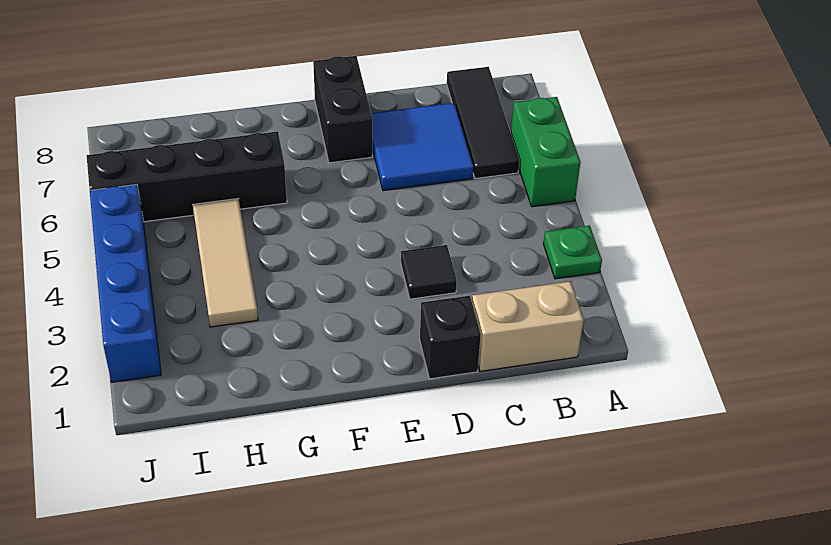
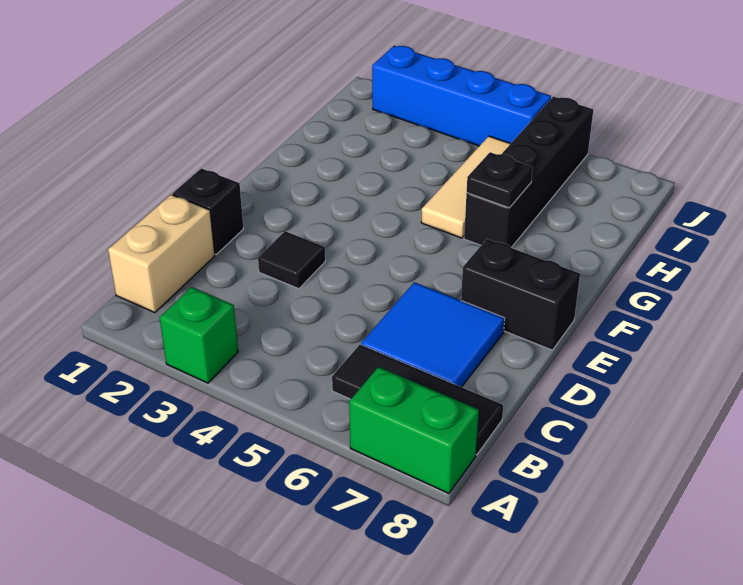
green plate A3 level 1 -> green brick A3 level 1
green brick A5:A6 level 1 -> green brick A7:A8 level 1
none -> black plate G6 level 2
tan tile H3:H5 level 1 -> tan tile G5:I5 level 1

